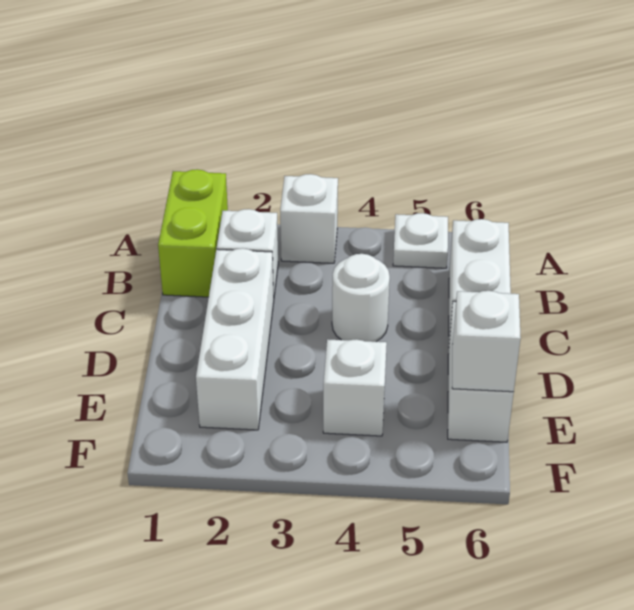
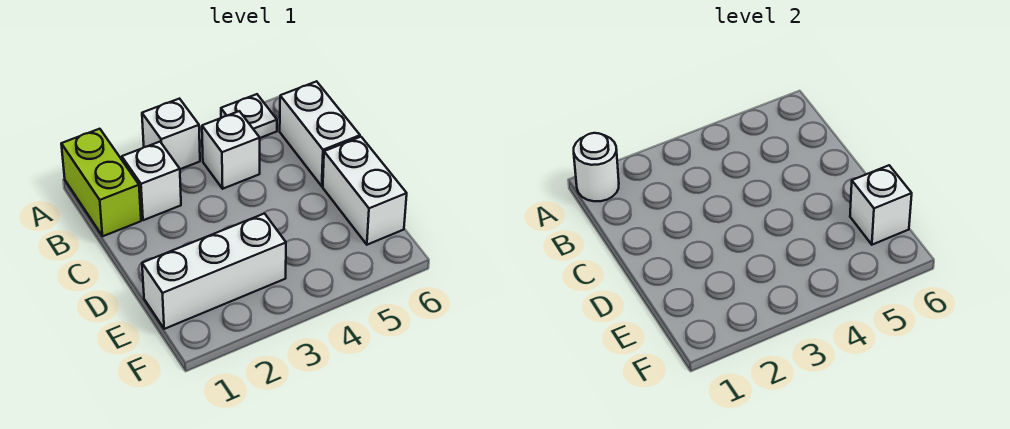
white brick C2:E2 level 1 -> white brick E1:E3 level 1
white round brick C4 level 1 -> white round brick A1 level 2
white brick E4 level 1 -> white brick B4 level 1

